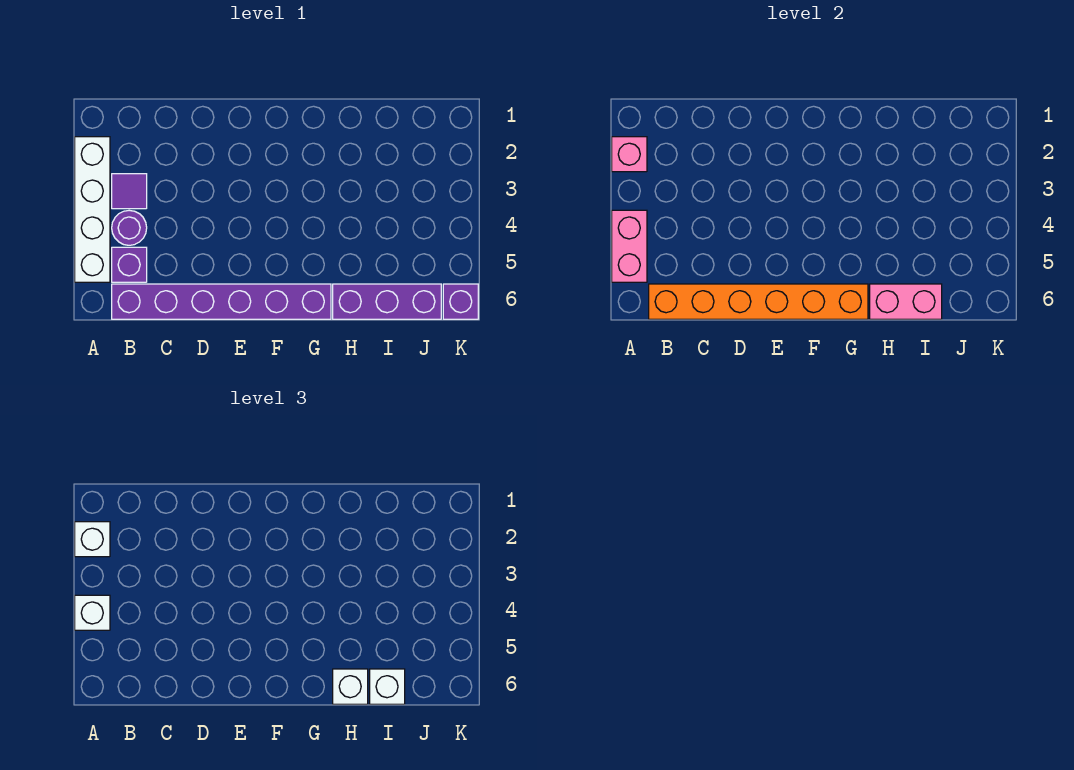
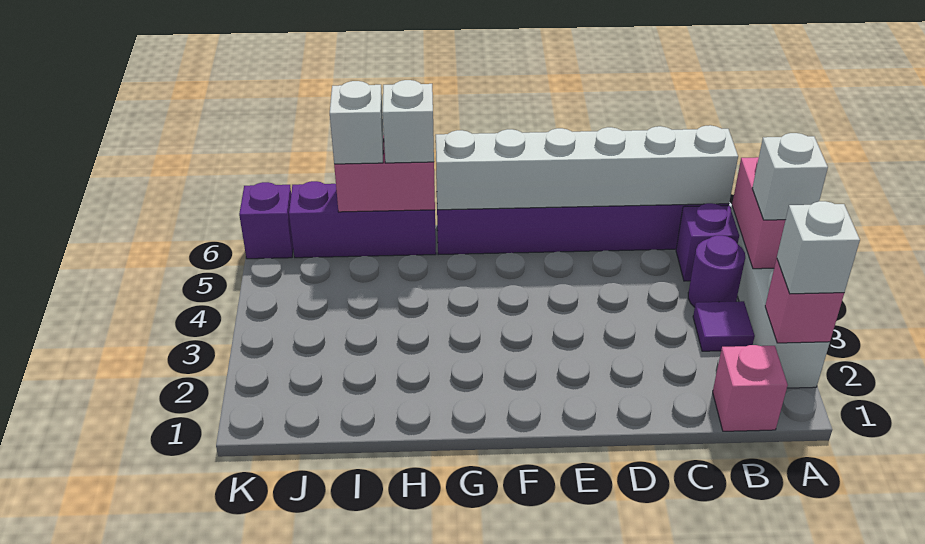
none -> pink brick B1 level 1
orange brick B6:G6 level 2 -> white brick B6:G6 level 2

